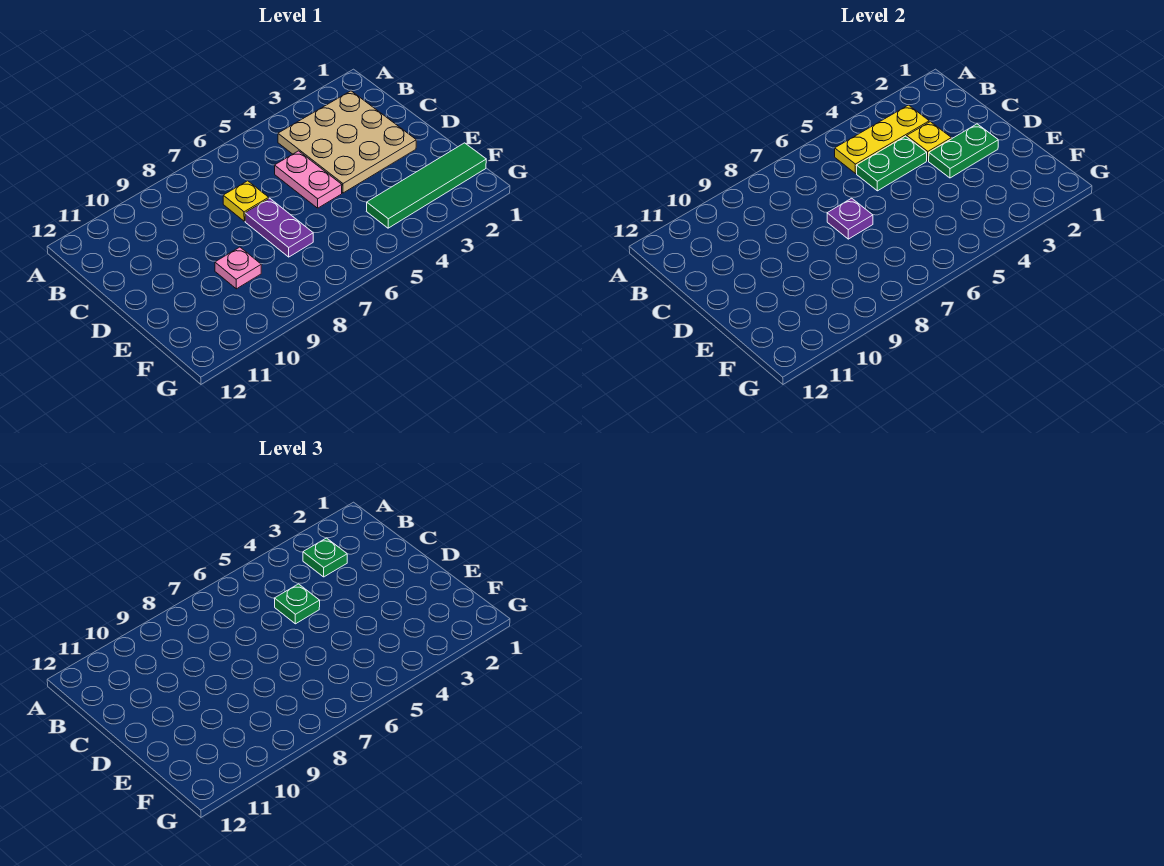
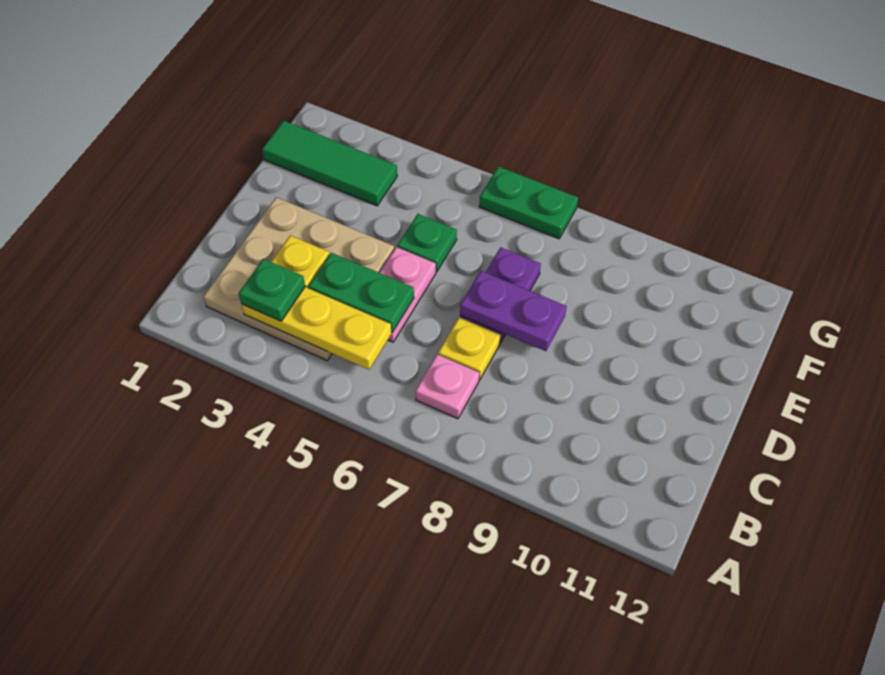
green plate C5 level 3 -> green plate E5 level 1
green plate D2:D3 level 2 -> green plate G6:G7 level 1
purple plate D7 level 2 -> purple plate D7:D8 level 2
pink plate E9 level 1 -> pink plate B7 level 1
green tile F1:F4 level 1 -> green tile F1:F3 level 1

